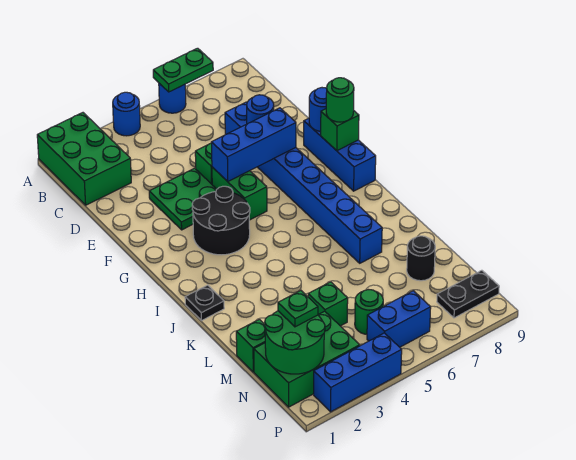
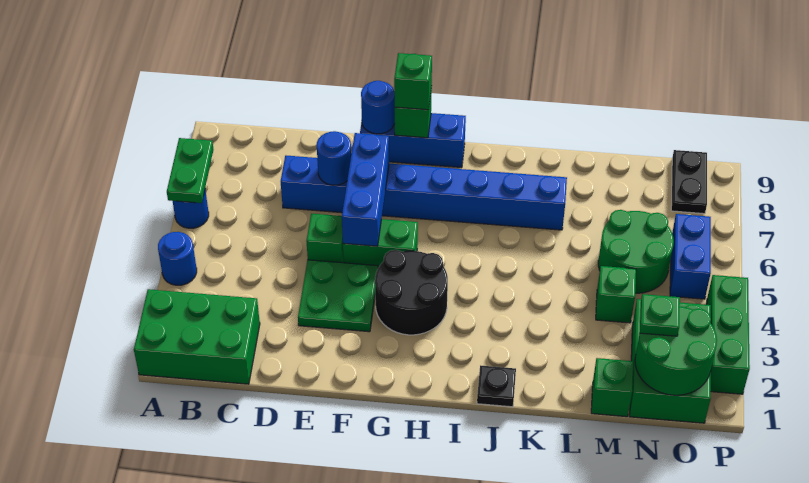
green round brick G9 level 3 -> green brick G9 level 3
black round brick M8 level 1 -> none
green round brick N5 level 1 -> green round brick M5:N6 level 1
blue brick P2:P4 level 1 -> green brick P2:P4 level 1

